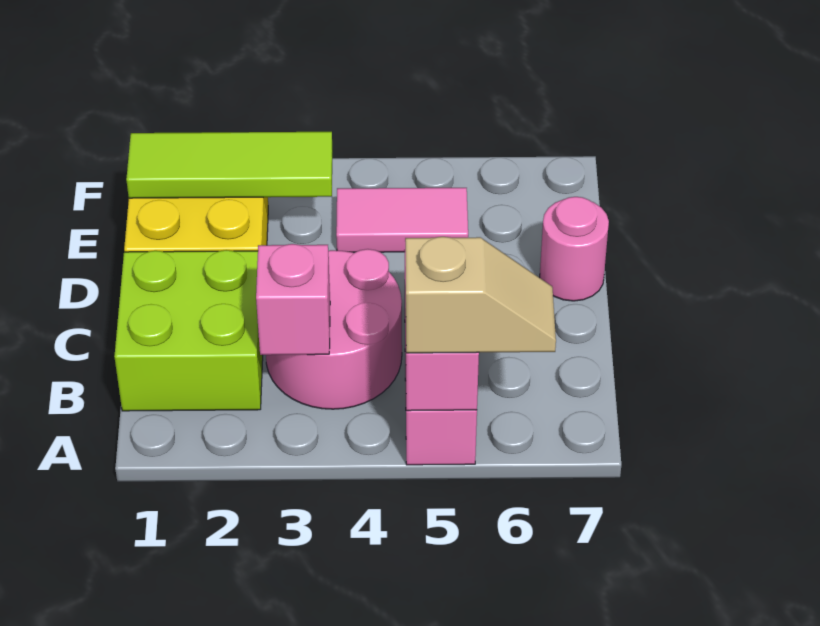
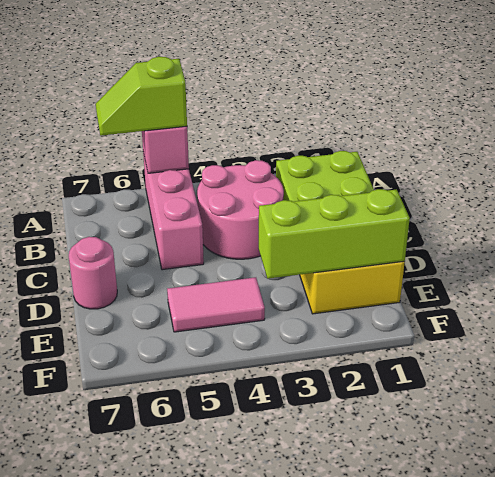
tan slope A5:A6 level 3 top 5 -> lime slope A5:A6 level 3 top 5
pink brick B3 level 2 -> none
lime tile E1:E3 level 2 -> lime brick E1:E3 level 2

